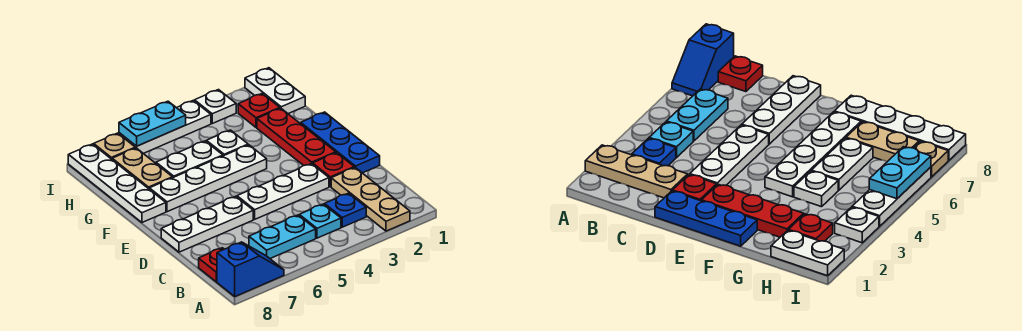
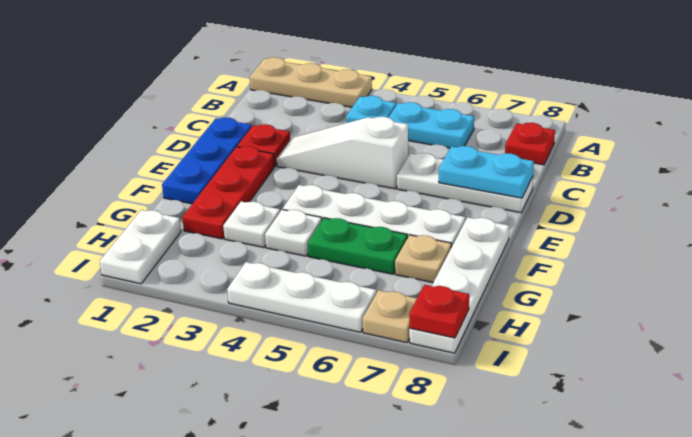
tan plate A2:C2 level 1 -> tan plate A1:A3 level 1
blue slope A7:A8 level 1 top 8 -> none
blue plate B3 level 1 -> none
white plate D3:D5 level 1 -> white slope D3:D5 level 1 top 5
white plate G5:G6 level 1 -> green plate G5:G6 level 1
tan plate G7:H7 level 1 -> tan plate G7 level 1
red plate H2 level 1 -> red plate I8 level 2
white plate I3 level 1 -> white plate G3 level 1
cyan plate I5:I6 level 2 -> cyan plate D7:D8 level 2

